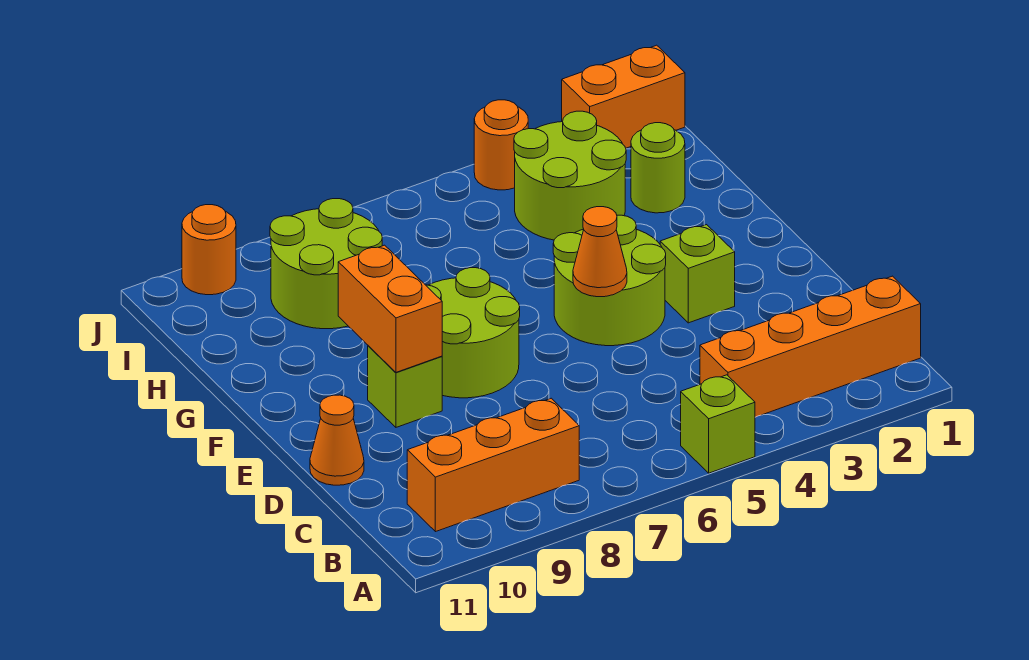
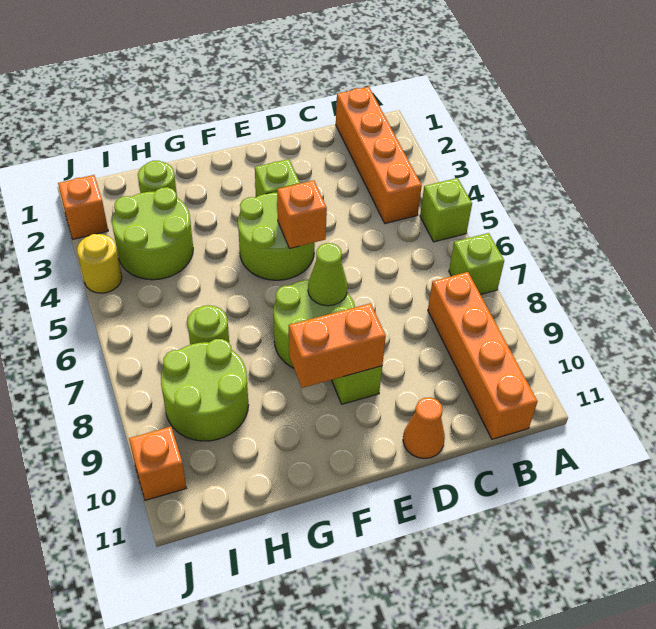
none -> lime brick A7 level 1
orange brick B8:B10 level 1 -> orange brick B8:B11 level 1
orange cone E5 level 2 -> orange brick E5 level 2
none -> lime cone E7 level 2
none -> lime round brick H7 level 1
orange brick J1:J2 level 1 -> orange brick J2 level 1
orange round brick J4 level 1 -> yellow round brick J4 level 1
orange round brick J10 level 1 -> orange brick J10 level 1

